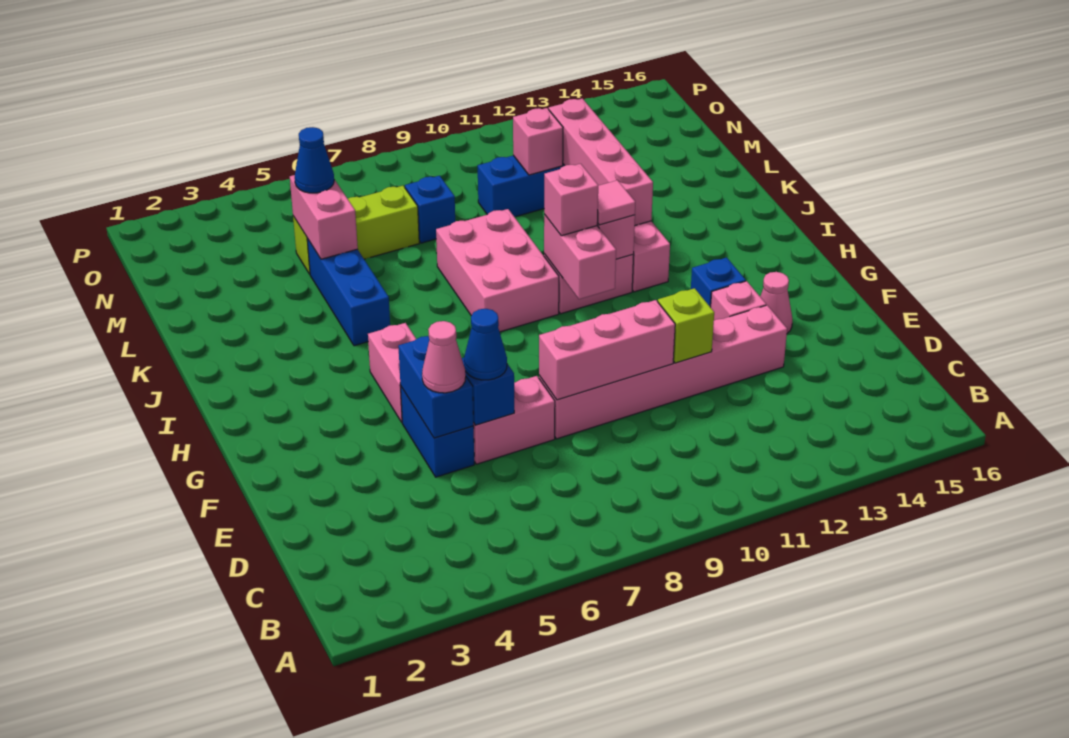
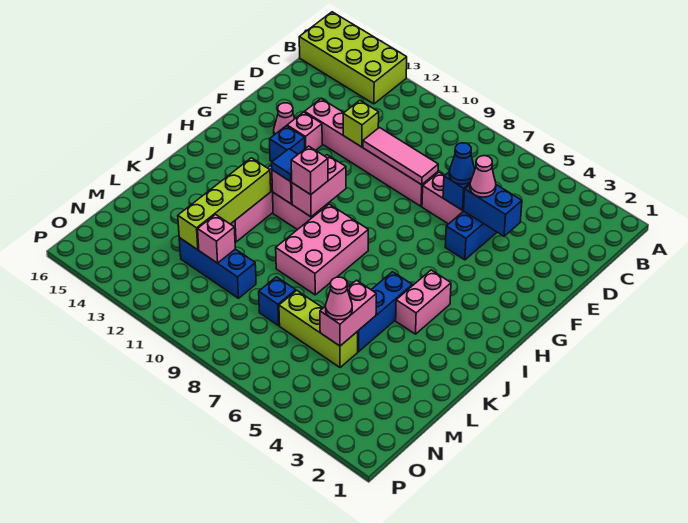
none -> lime brick A13:B16 level 1
blue brick E5:F5 level 2 -> blue brick E4:E5 level 2
pink brick E8:E10 level 2 -> pink tile E8:E10 level 2
pink brick G5:H5 level 1 -> pink brick I4:J4 level 1
pink tile I11 level 3 -> blue tile I11 level 3
pink brick J12:M12 level 2 -> lime brick J12:M12 level 2
blue cone M5 level 3 -> pink cone M5 level 3

